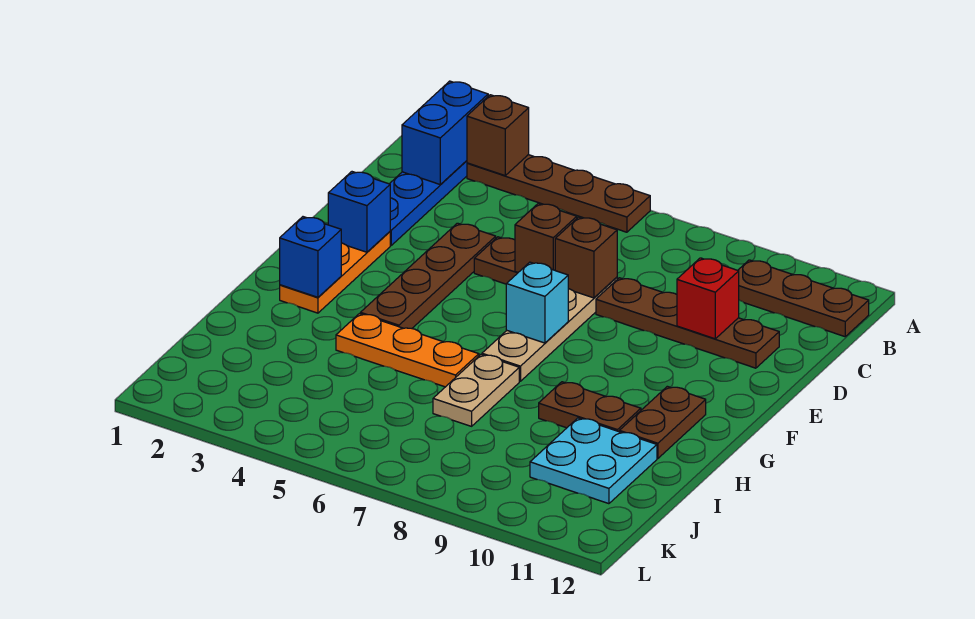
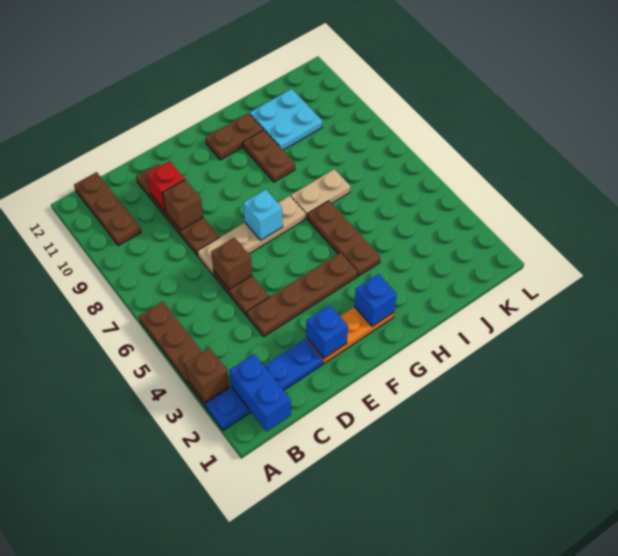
blue brick A2:B2 level 2 -> blue brick B1:B2 level 2
brown brick D7 level 2 -> brown brick D9 level 2
orange plate H4:H6 level 1 -> brown plate H4:H6 level 1

